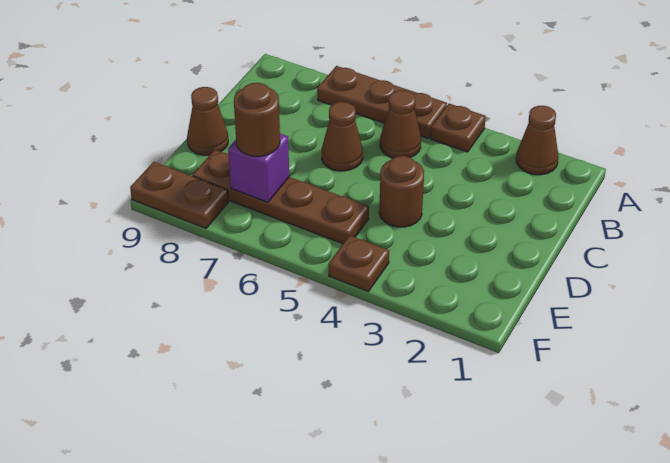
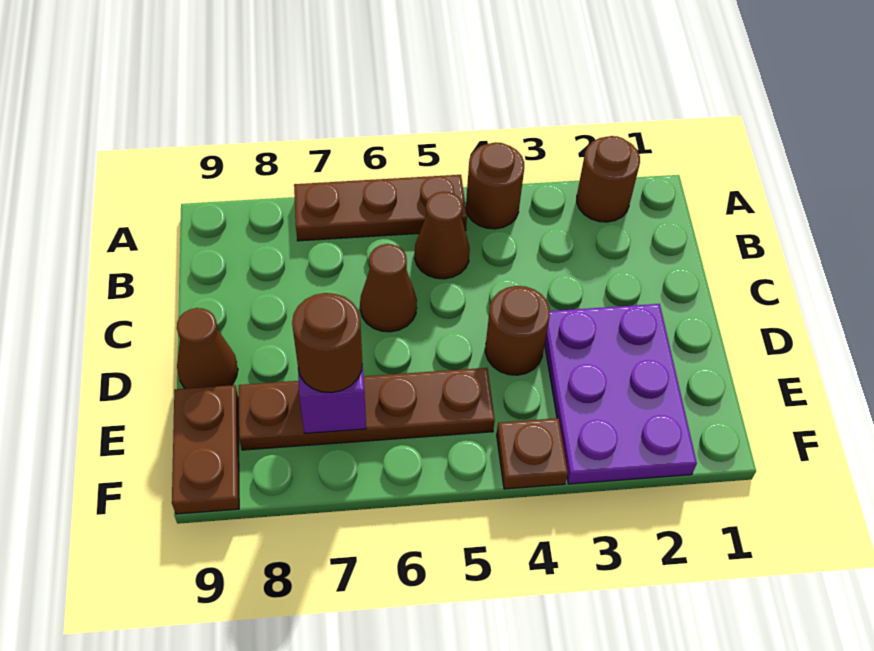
brown cone A2 level 1 -> brown round brick A2 level 1
brown plate A4 level 1 -> brown round brick A4 level 1
none -> purple plate D2:F3 level 1
brown plate F8:F9 level 1 -> brown plate E9:F9 level 1

